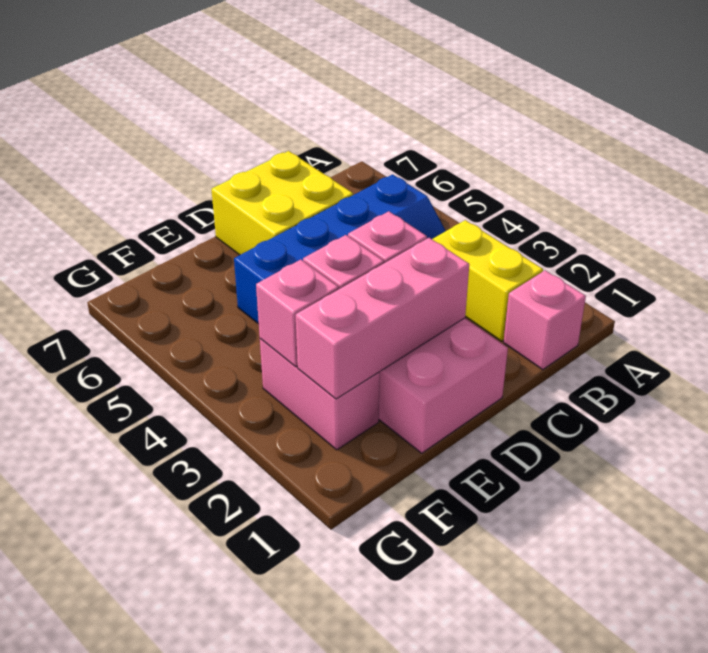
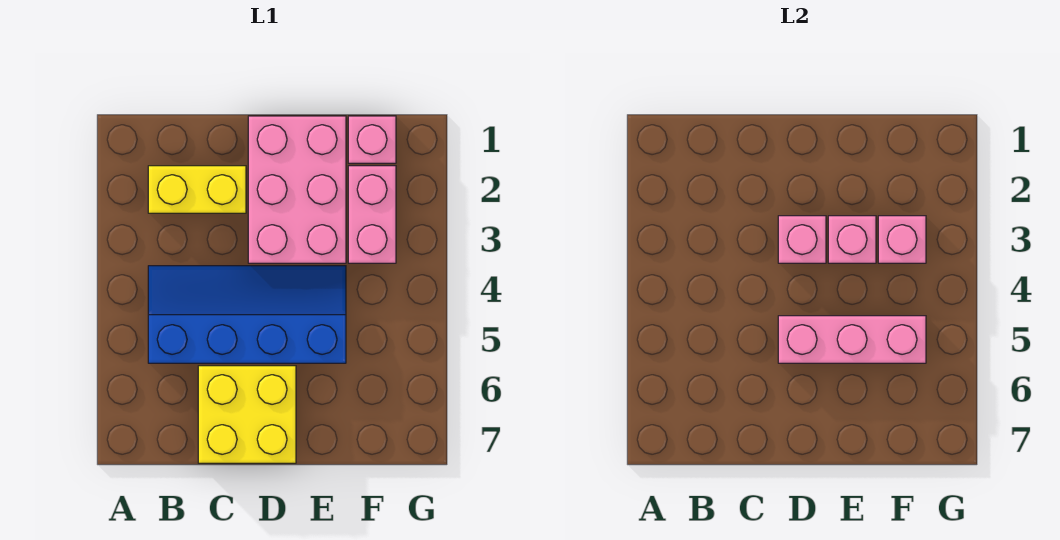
pink brick B1 level 1 -> pink brick F1 level 1
yellow brick B2:B3 level 1 -> yellow brick B2:C2 level 1
pink brick D2:F2 level 2 -> pink brick D5:F5 level 2

